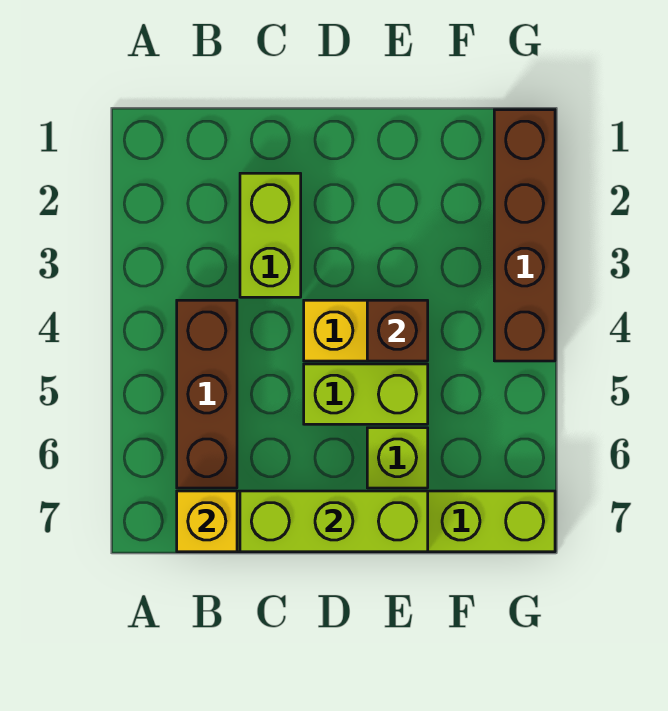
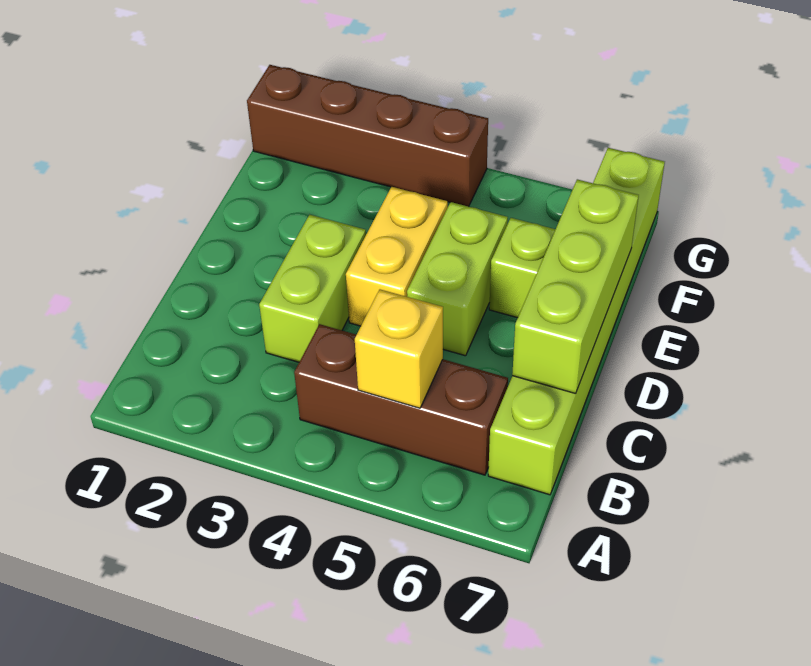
yellow brick B7 level 2 -> yellow brick B5 level 2
lime brick C2:C3 level 1 -> lime brick C3:D3 level 1
brown brick E4 level 2 -> none

